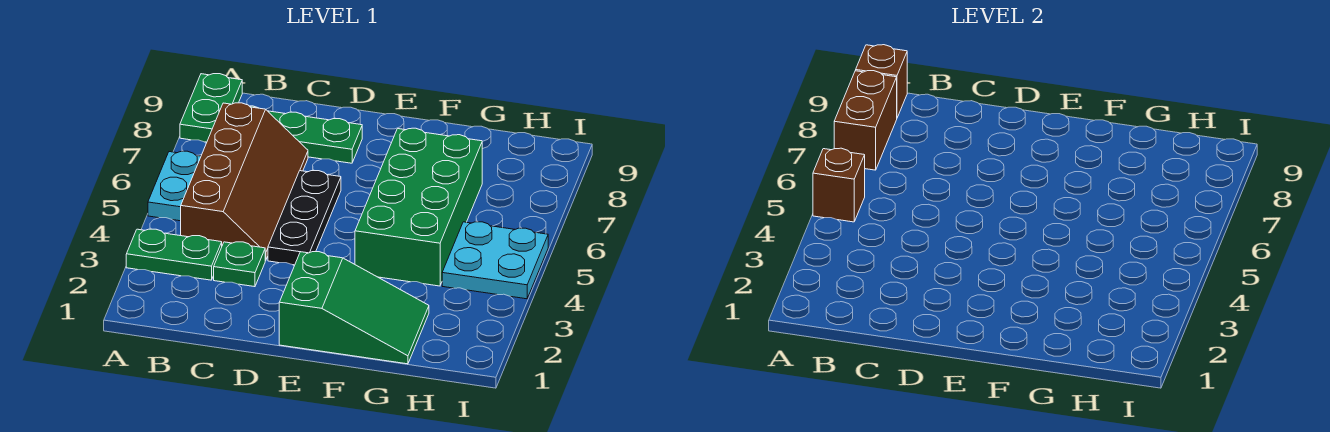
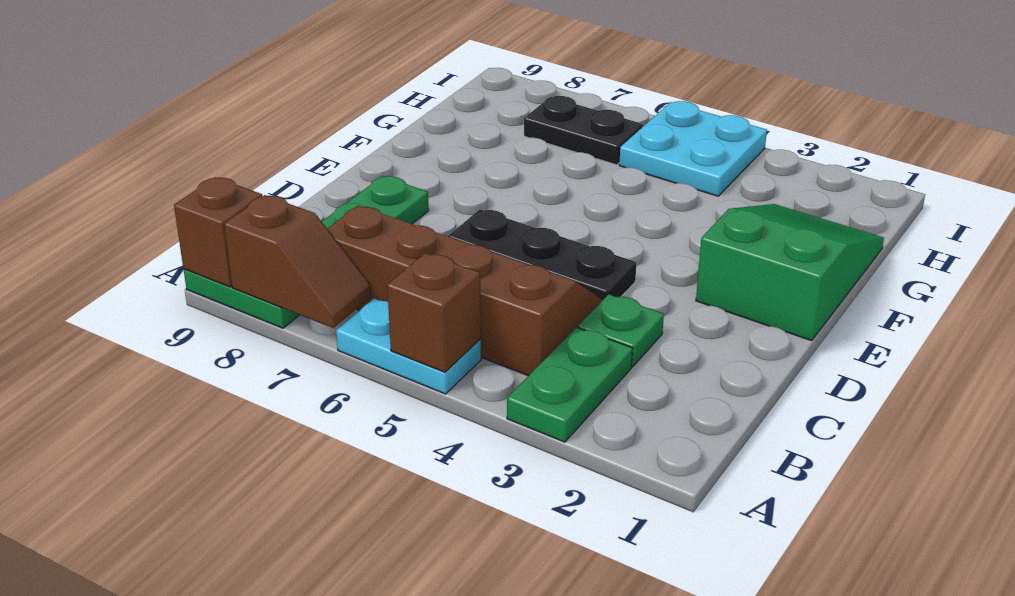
brown brick A7:A8 level 2 -> brown slope A7:A8 level 2 top 8
green brick F4:G7 level 1 -> none
none -> black plate H6:H7 level 1

